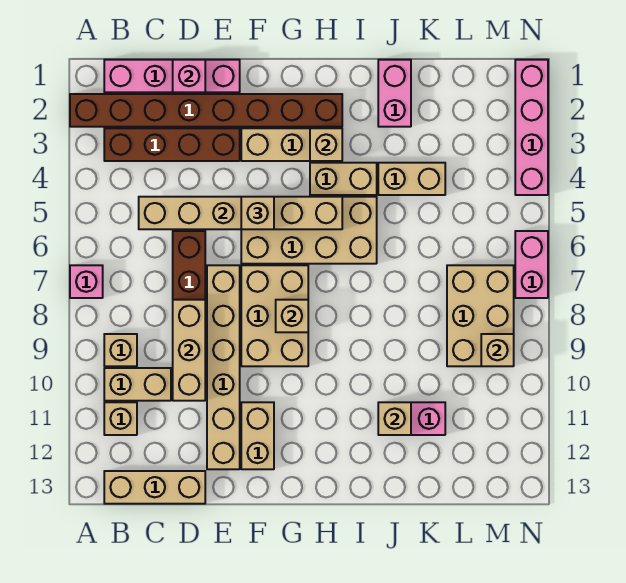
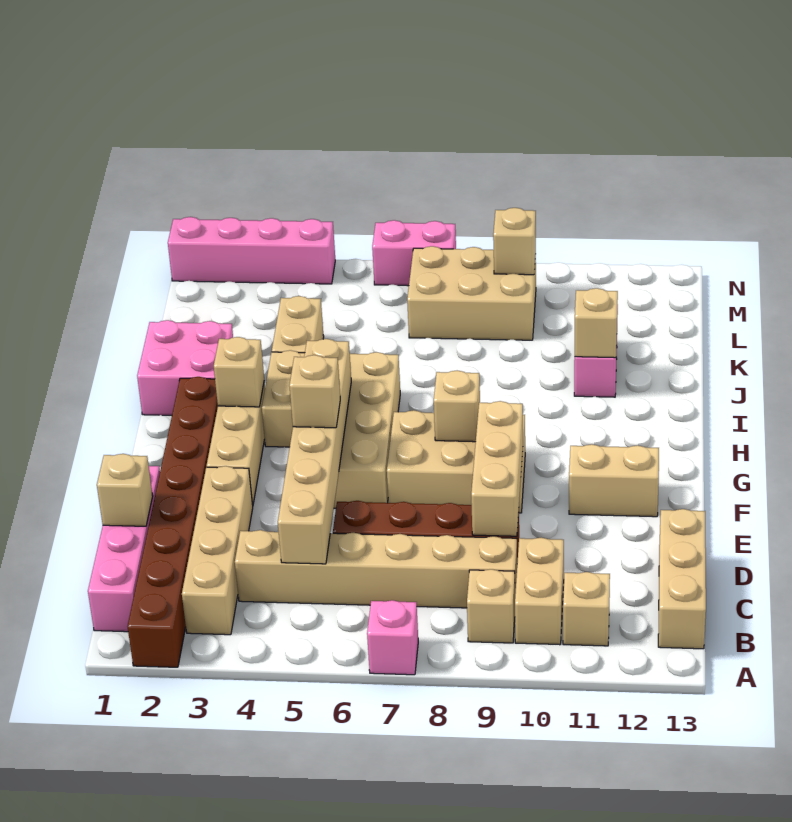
brown brick B3:E3 level 1 -> tan brick B3:E3 level 1
pink brick D1 level 2 -> tan brick D1 level 2
tan brick D8:D10 level 2 -> tan brick D9:F9 level 2
tan brick E7:E12 level 1 -> tan brick C4:C9 level 1
pink brick J1:J2 level 1 -> pink brick I1:J2 level 1

